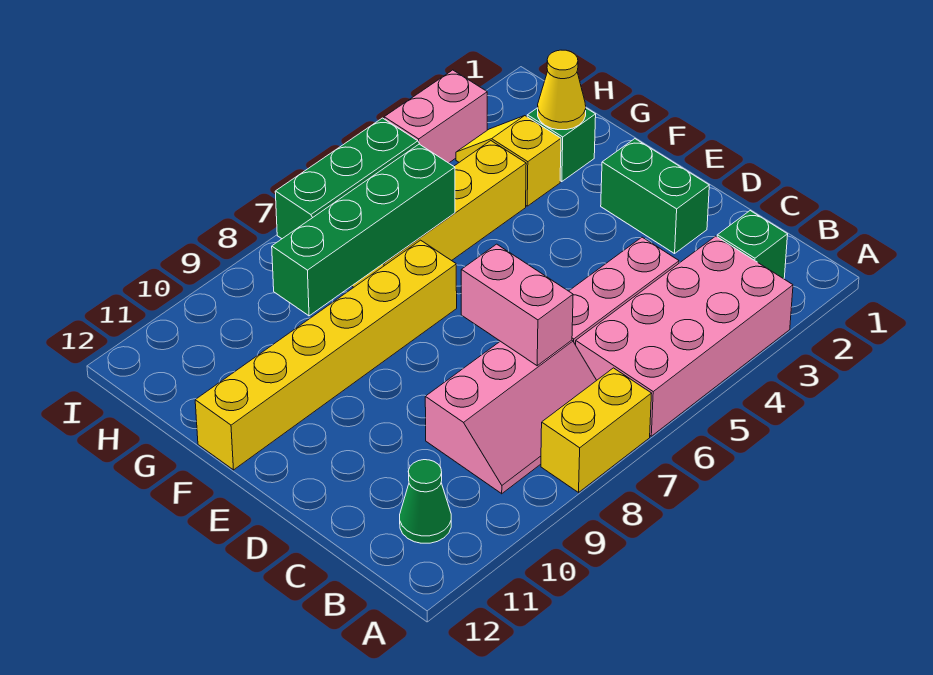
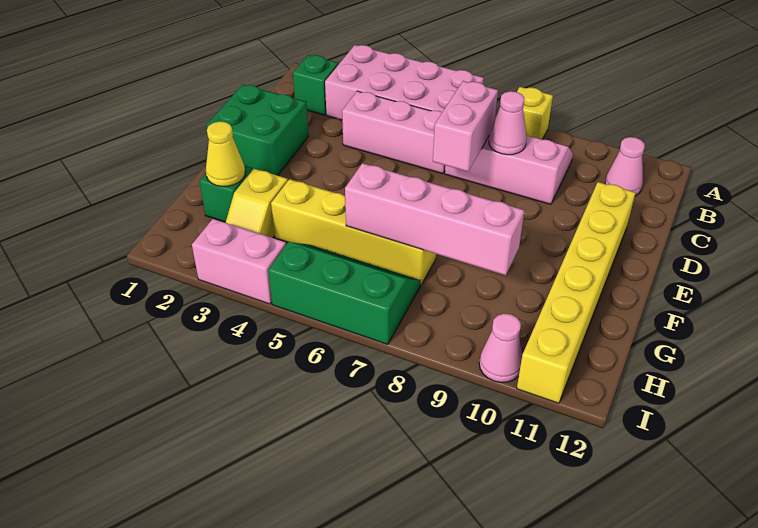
yellow brick A7:A8 level 1 -> yellow brick A8 level 1
green cone B11 level 1 -> pink cone B11 level 1
none -> pink cone C8 level 2
green brick D2:E2 level 1 -> green brick D1:E2 level 1
yellow brick F7:F12 level 1 -> yellow brick D11:I11 level 1
green brick G6:G9 level 2 -> pink brick G6:G9 level 2
none -> pink cone I10 level 1

